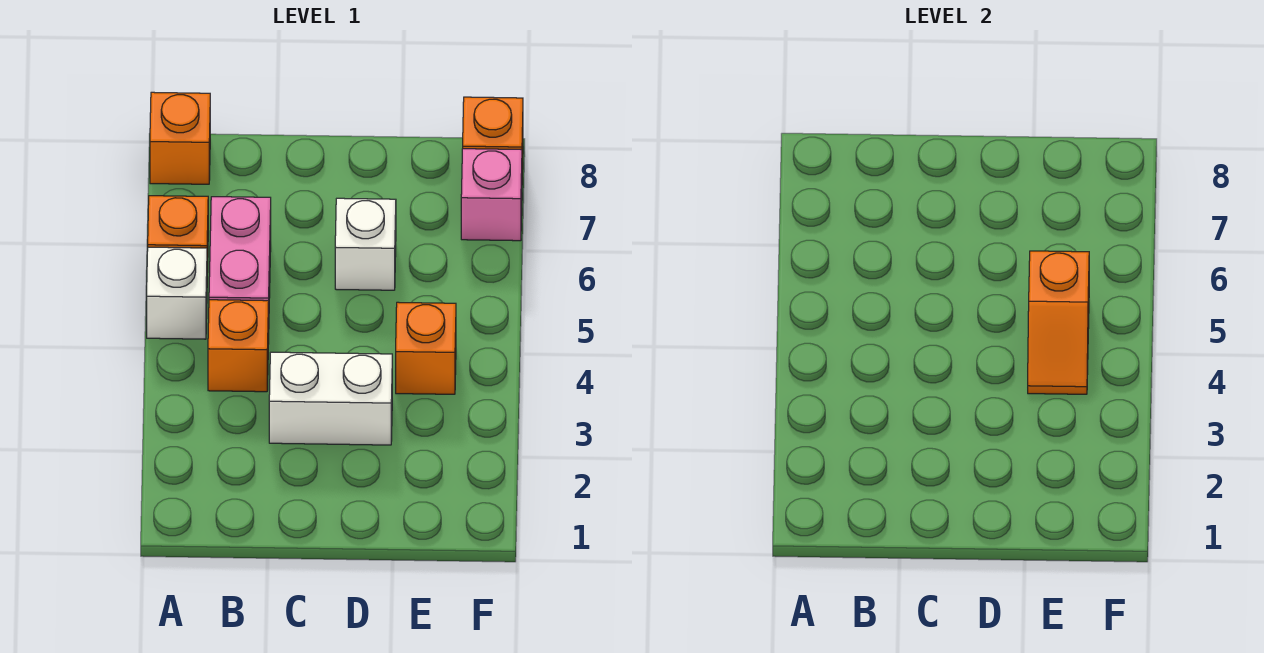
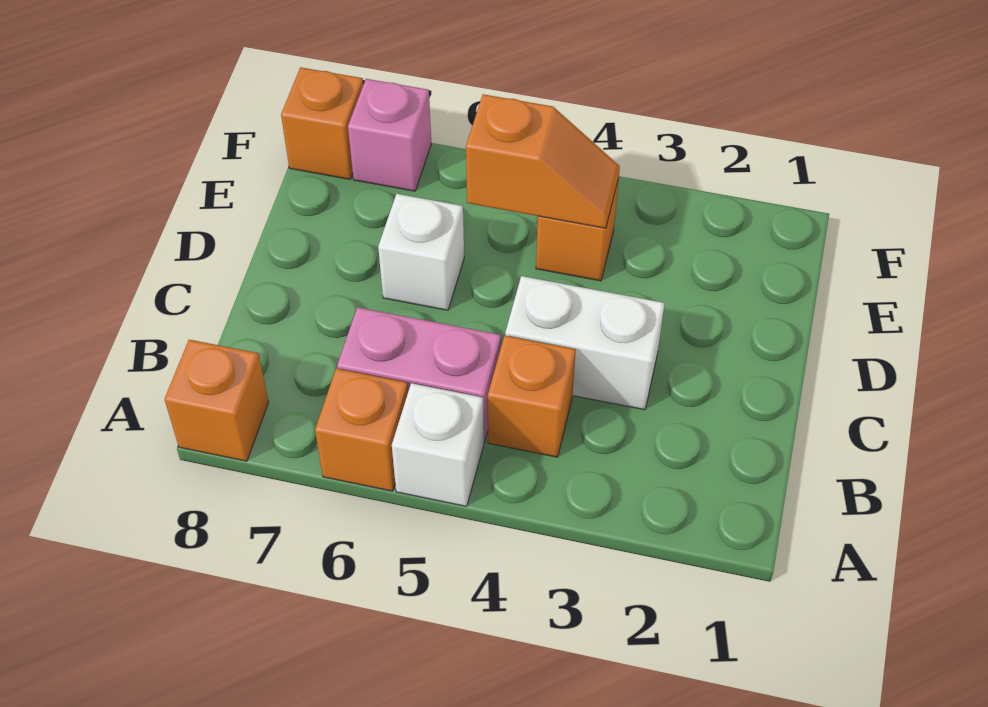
white brick C3:D3 level 1 -> white brick C3:C4 level 1

